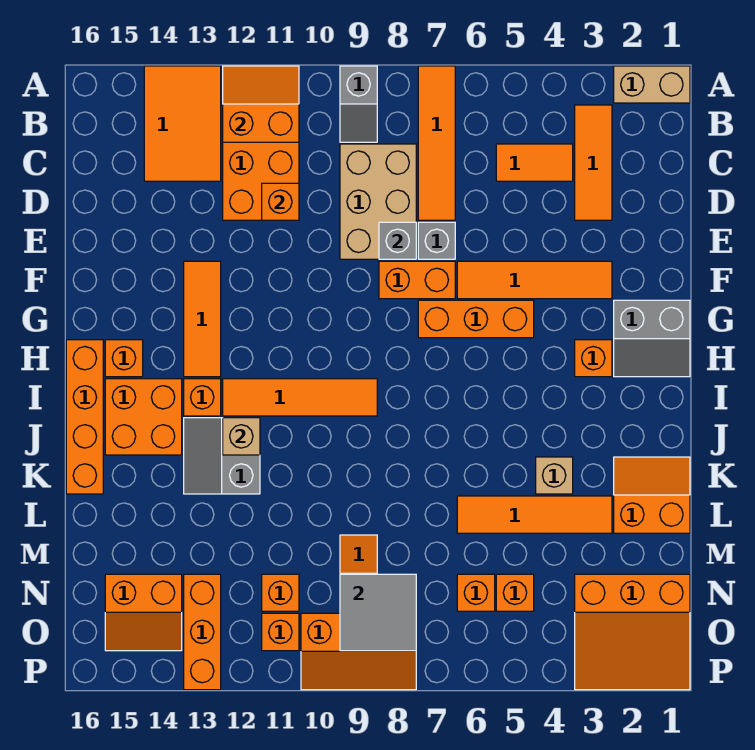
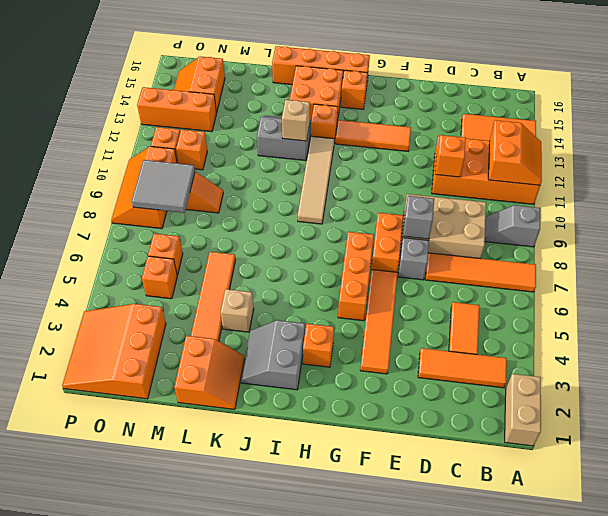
grey slope G1:H2 level 1 top G -> grey slope I2:J3 level 1 top I
orange tile I9:I12 level 1 -> tan tile I9:I12 level 1

